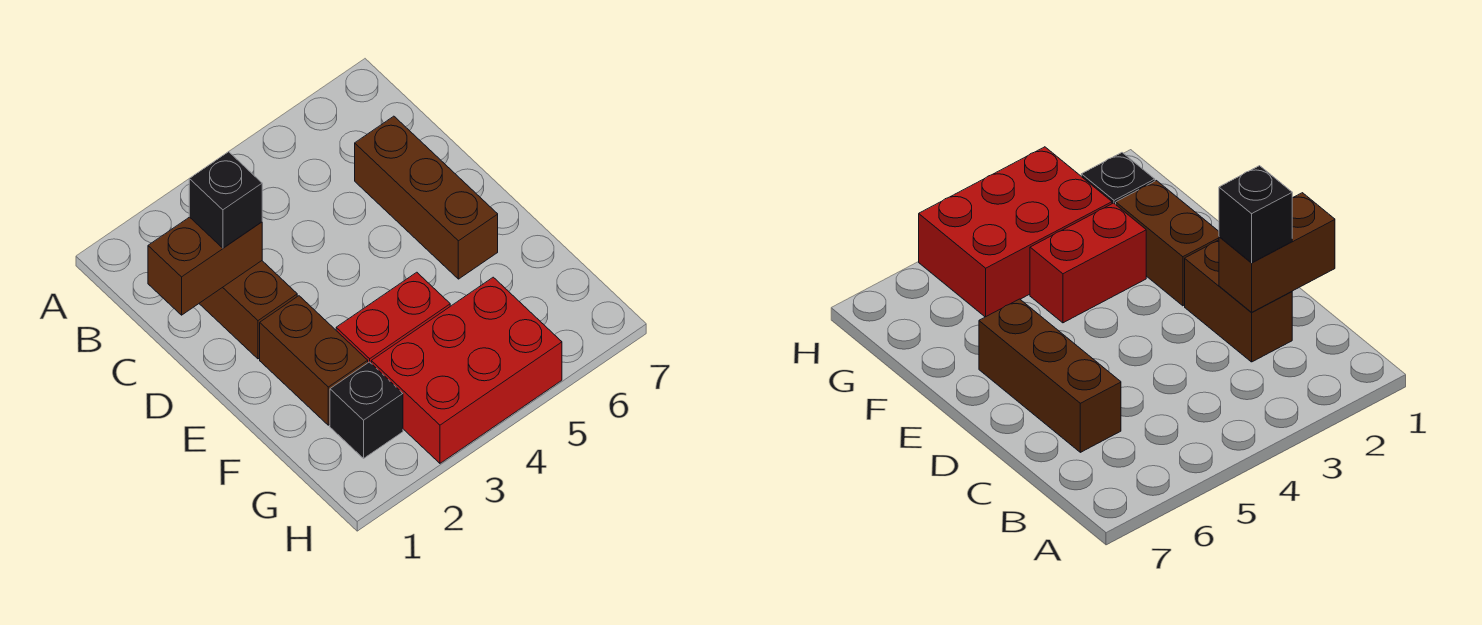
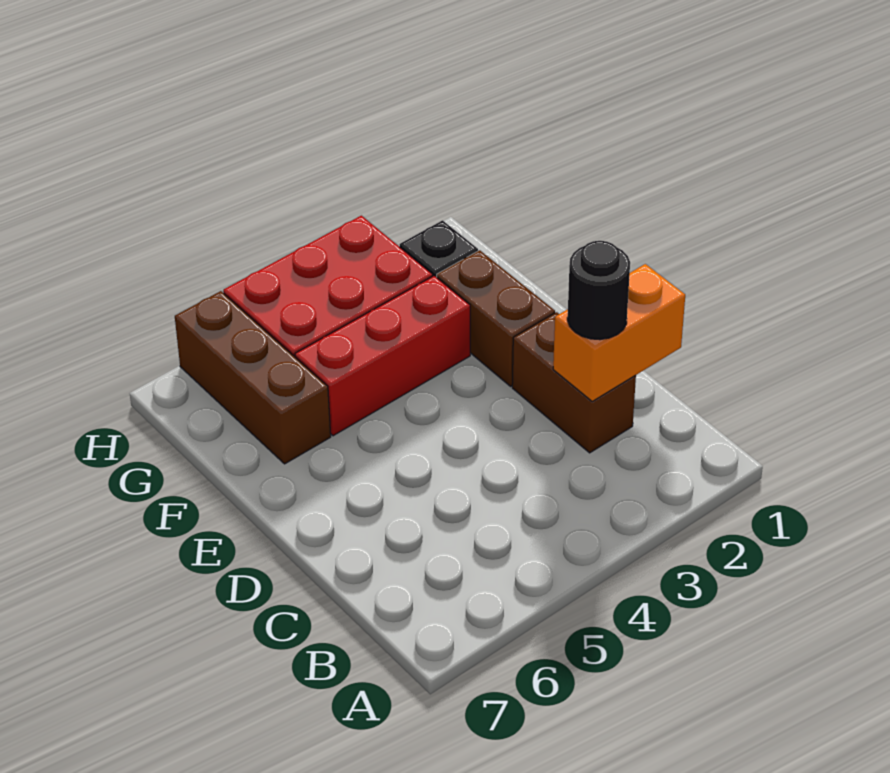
brown brick C1:C2 level 2 -> orange brick C1:C2 level 2
black brick C2 level 3 -> black round brick C2 level 3
brown brick C6:E6 level 1 -> brown brick F6:H6 level 1
red brick F3:F4 level 1 -> red brick F3:F5 level 1

